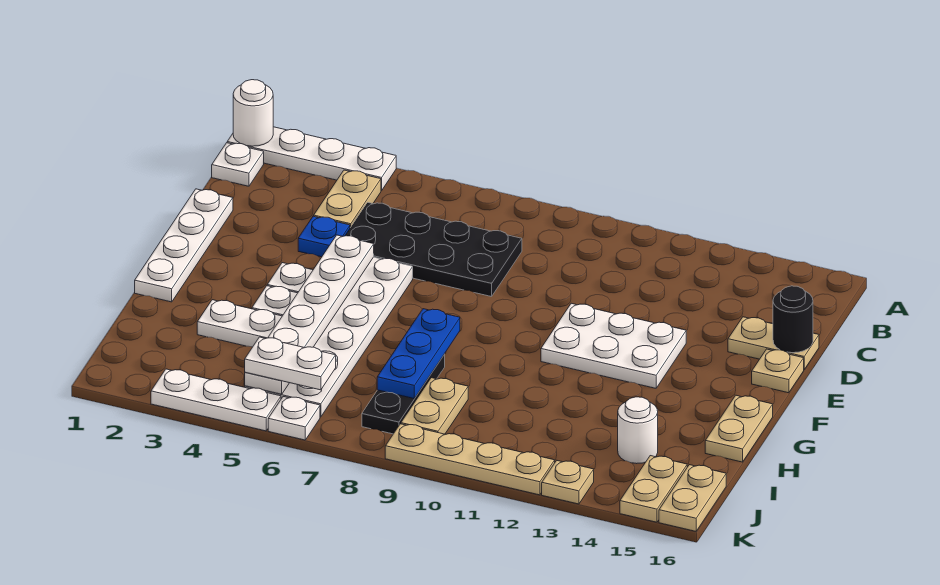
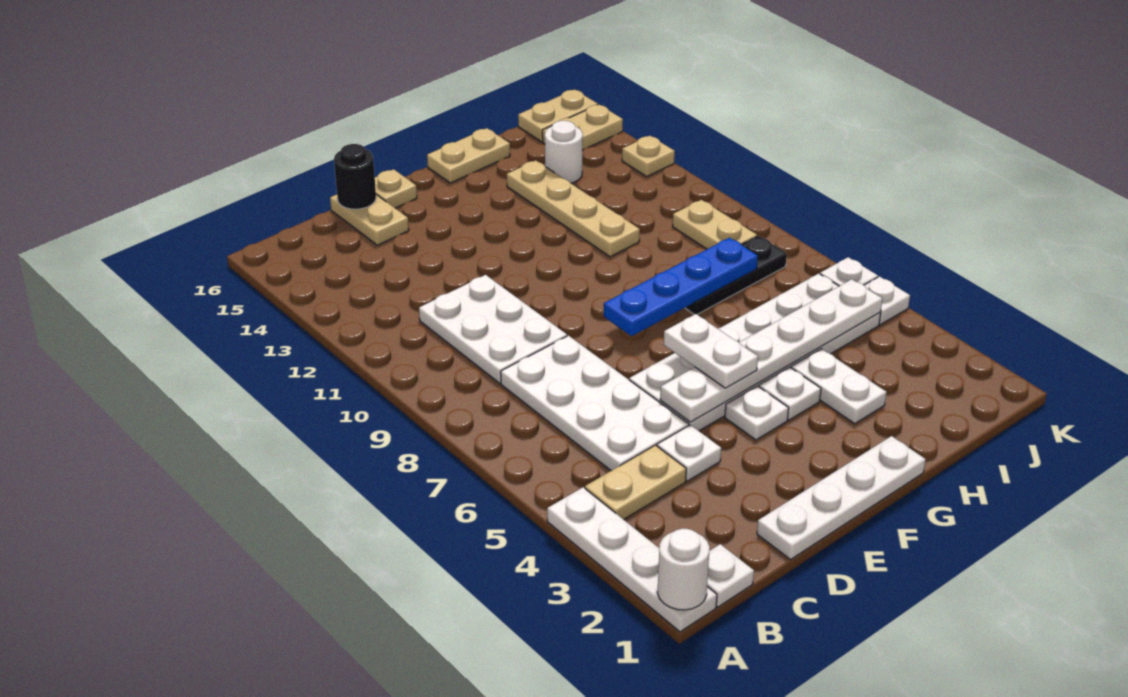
black plate C5:D8 level 1 -> white plate C5:D8 level 1
blue plate D4 level 1 -> white plate D4 level 1
white plate E11:F13 level 1 -> white plate C9:D11 level 1
blue plate G8:I8 level 2 -> blue plate F8:I8 level 2
tan plate I9:J9 level 1 -> tan plate J9:J10 level 1
white plate J5:J6 level 3 -> white plate F5:F6 level 3
white plate K3:K5 level 1 -> white plate K5 level 1
tan plate K9:K12 level 1 -> tan plate H11:H14 level 1

